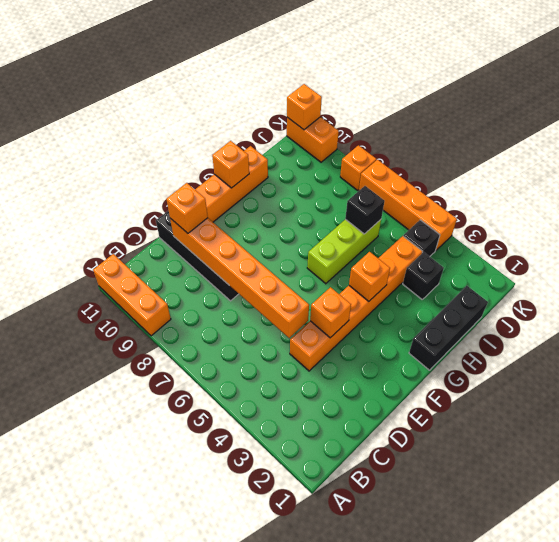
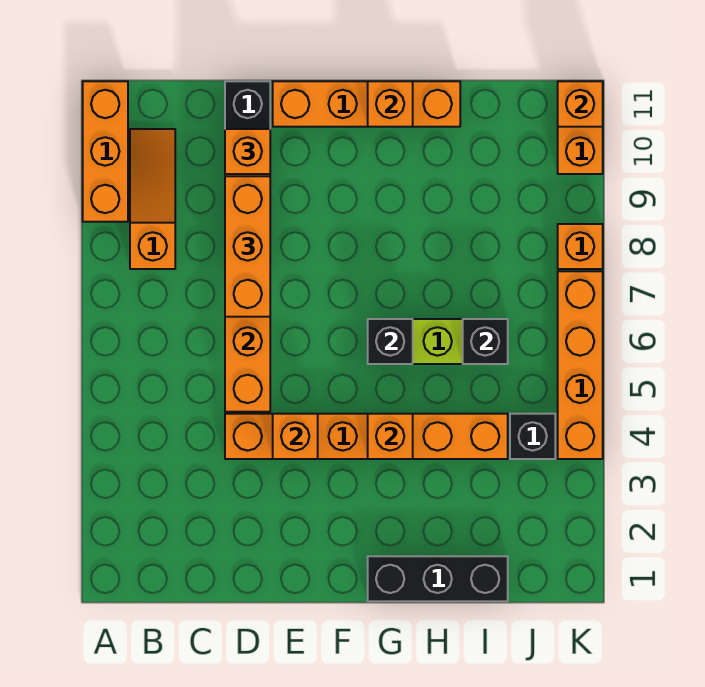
none -> orange slope B8:B10 level 1 top 8
none -> orange brick D7:D9 level 3
black brick I3 level 1 -> black brick G6 level 2

